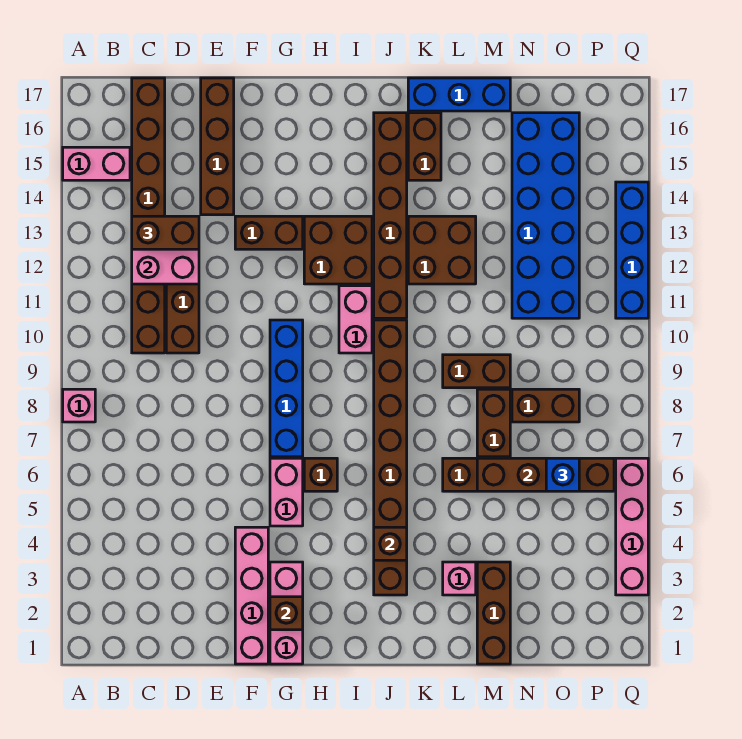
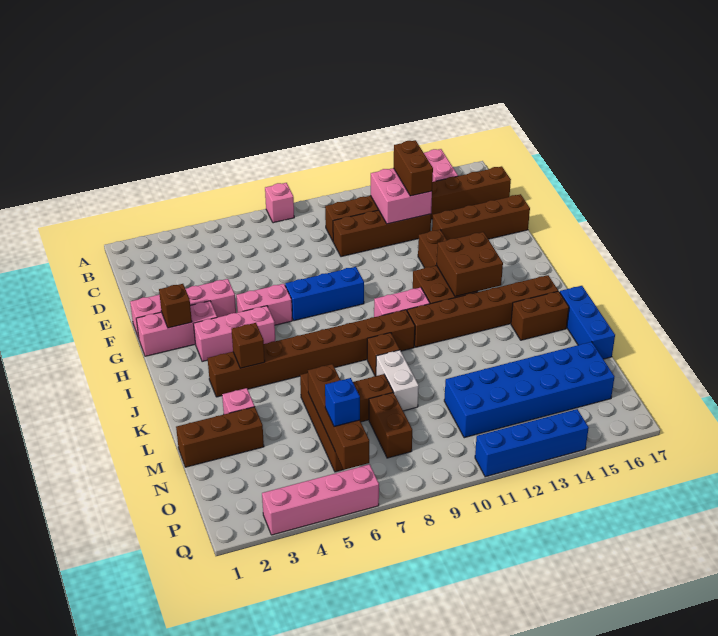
blue brick G7:G10 level 1 -> blue brick G7:G9 level 1
none -> pink brick H3:H5 level 1
brown brick H6 level 1 -> brown brick K9 level 1
brown brick K12:L13 level 1 -> brown brick H13:I14 level 2
brown brick L9:M9 level 1 -> white brick L9:M9 level 1

